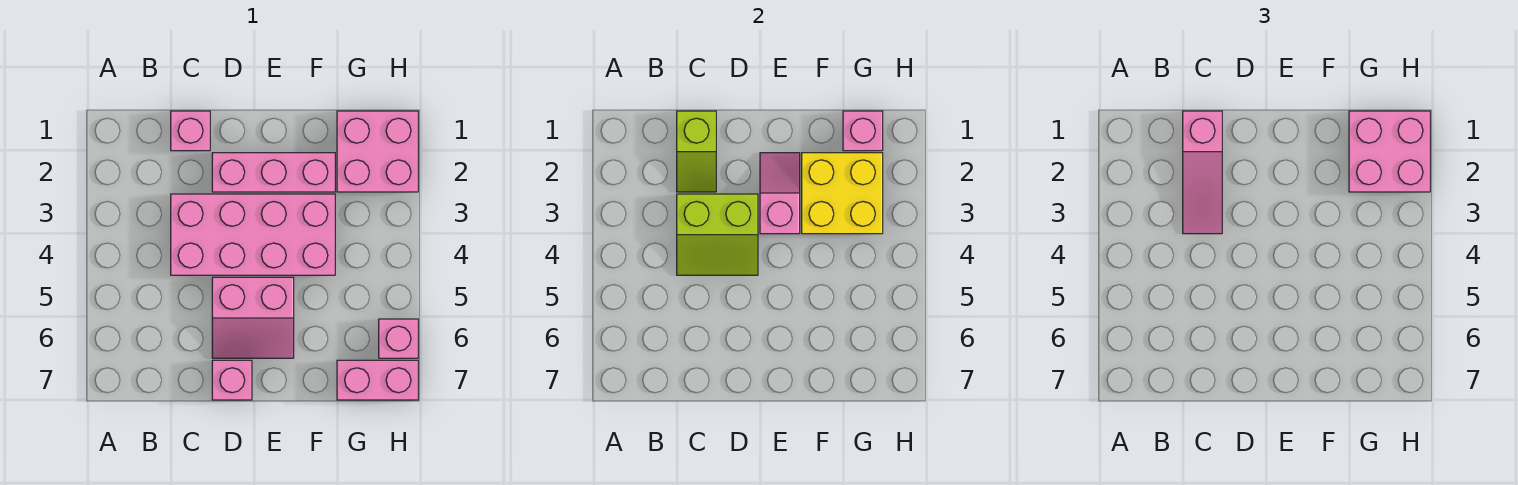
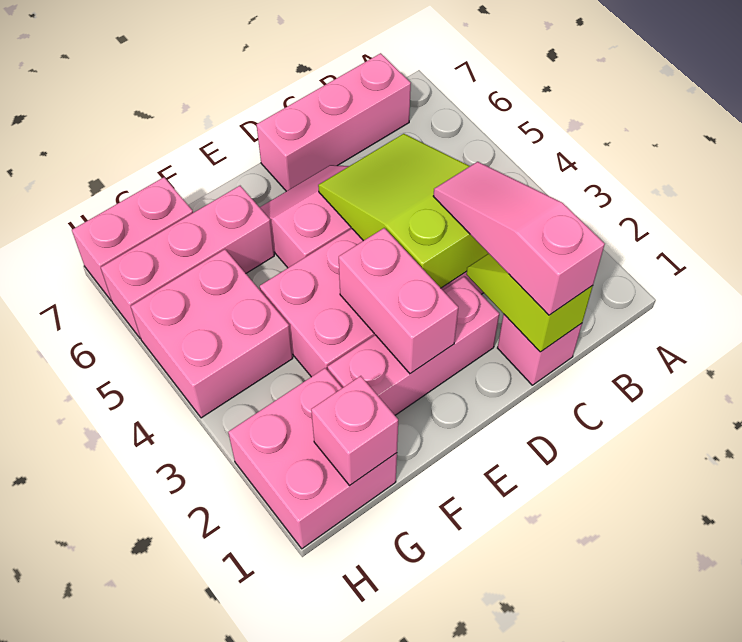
lime slope C3:D4 level 2 top 3 -> lime slope C3:D5 level 2 top 3
pink brick D7 level 1 -> pink brick B7:D7 level 1
pink slope E2:E3 level 2 top 3 -> pink brick E2:E3 level 2
yellow brick F2:G3 level 2 -> none
pink brick G1:H2 level 3 -> pink brick G4:H5 level 1
pink brick H6 level 1 -> pink brick F6:H6 level 1

